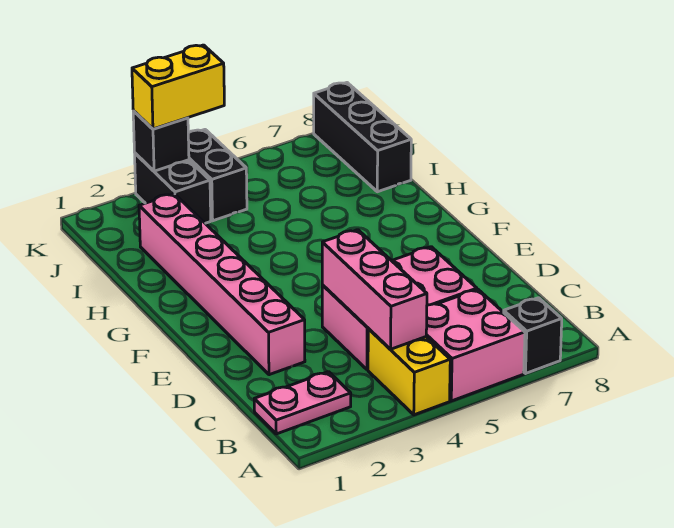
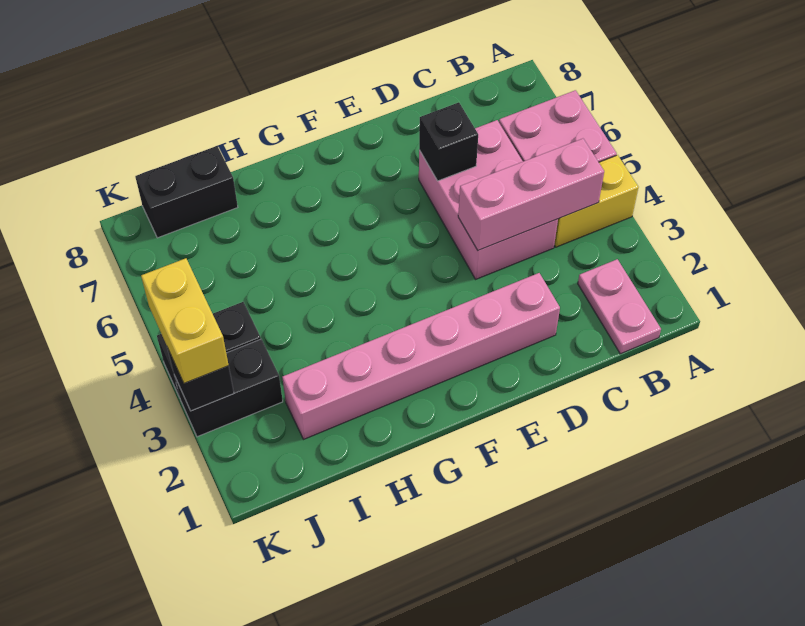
black brick A7 level 1 -> black brick D6 level 2
black brick I8:K8 level 1 -> black brick I8:J8 level 1

